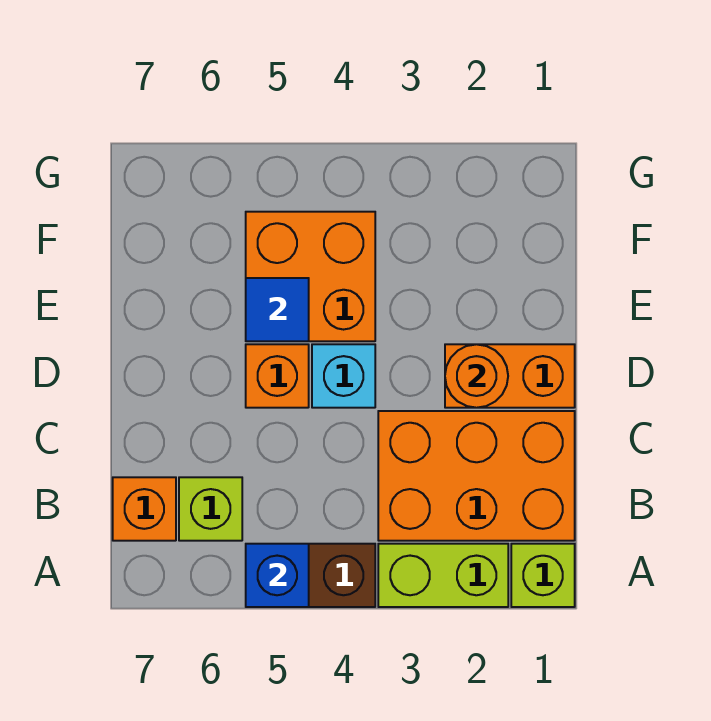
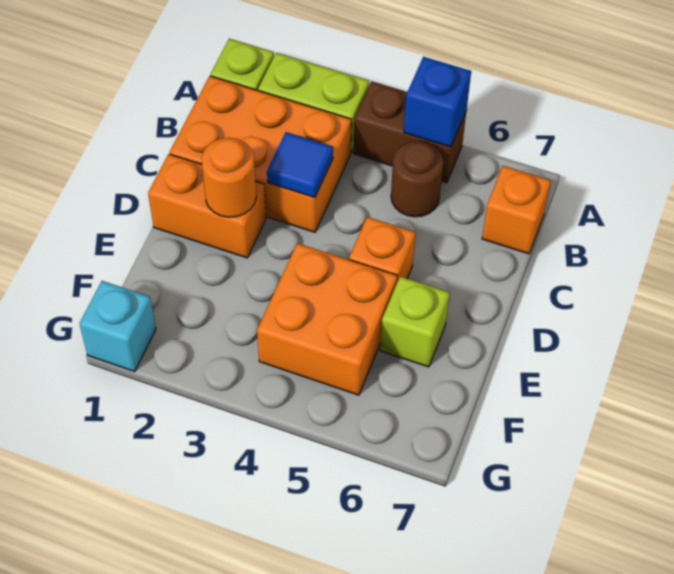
none -> brown round brick B5 level 1
lime brick B6 level 1 -> lime brick E6 level 1
cyan brick D4 level 1 -> cyan brick G1 level 1
blue tile E5 level 2 -> blue tile C3 level 2

